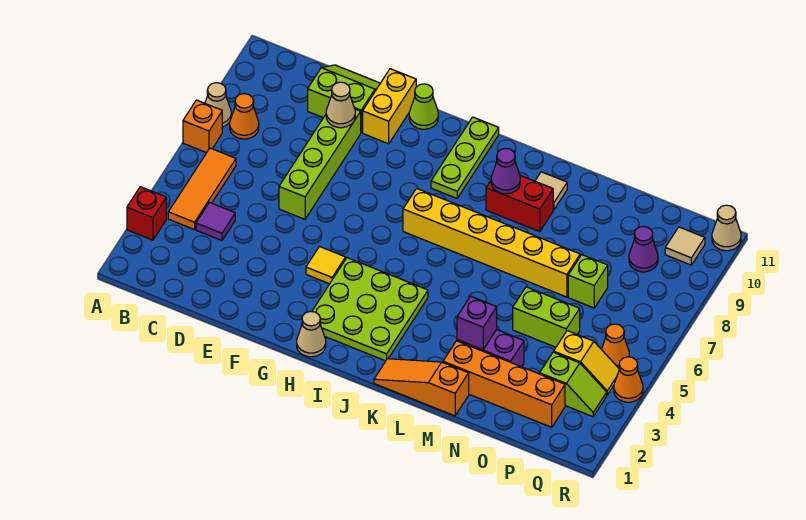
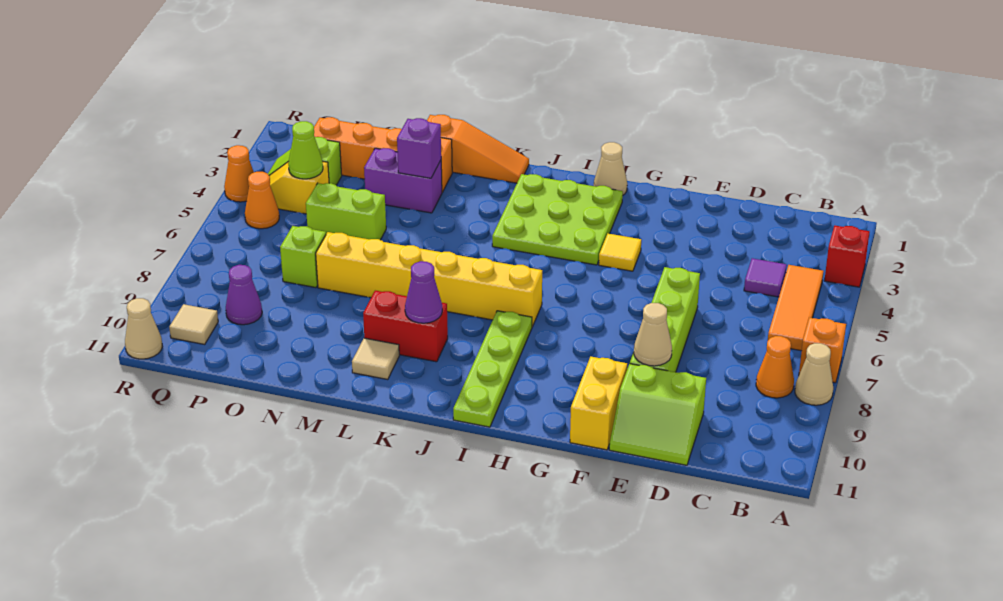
lime cone G11 level 1 -> lime cone P4 level 2
lime plate I9:I11 level 1 -> lime plate I8:I11 level 1

